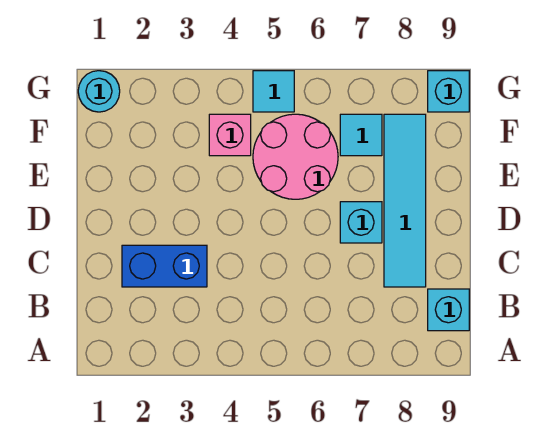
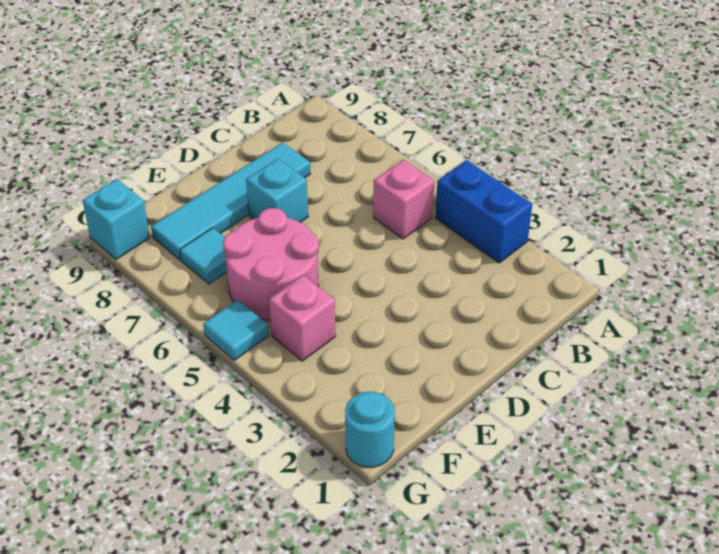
none -> pink brick B5 level 1
cyan brick B9 level 1 -> none
blue brick C2:C3 level 1 -> blue brick A3:A4 level 1

